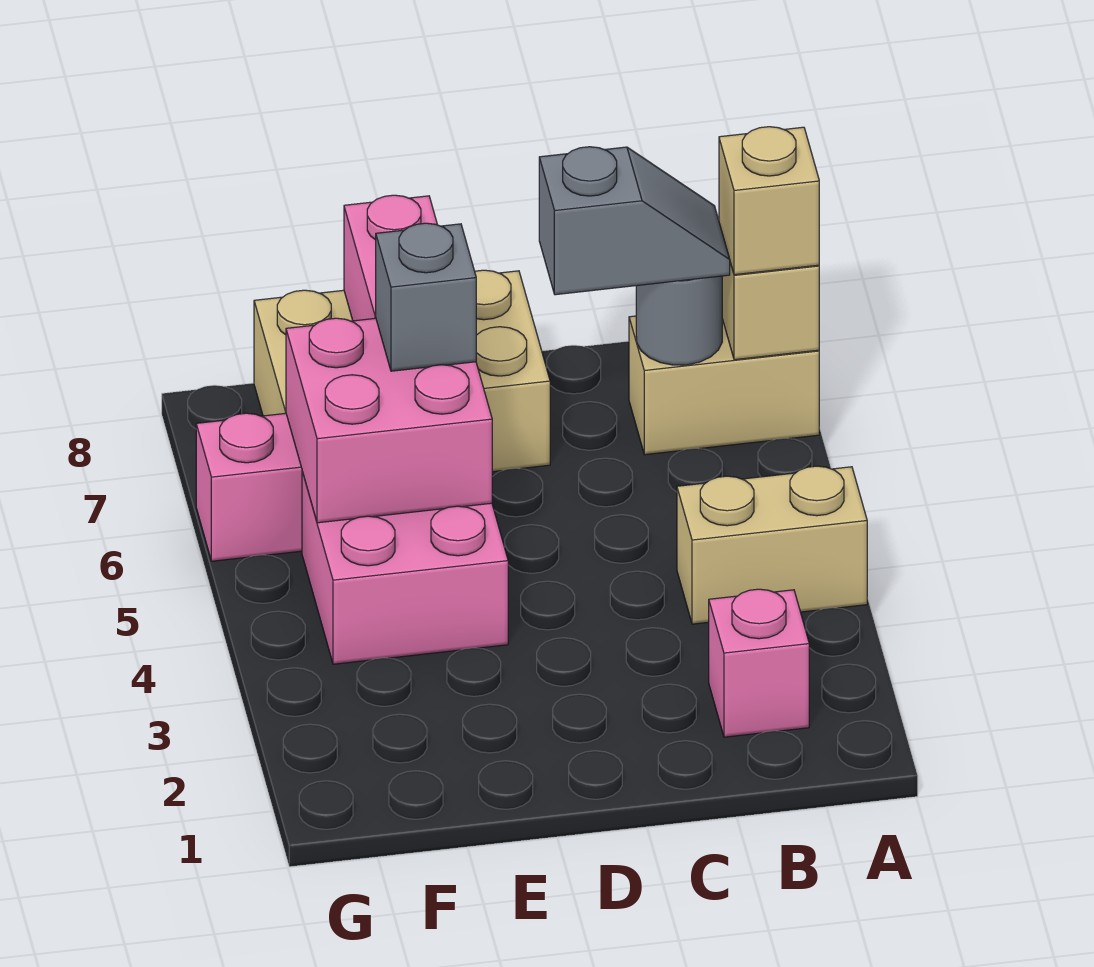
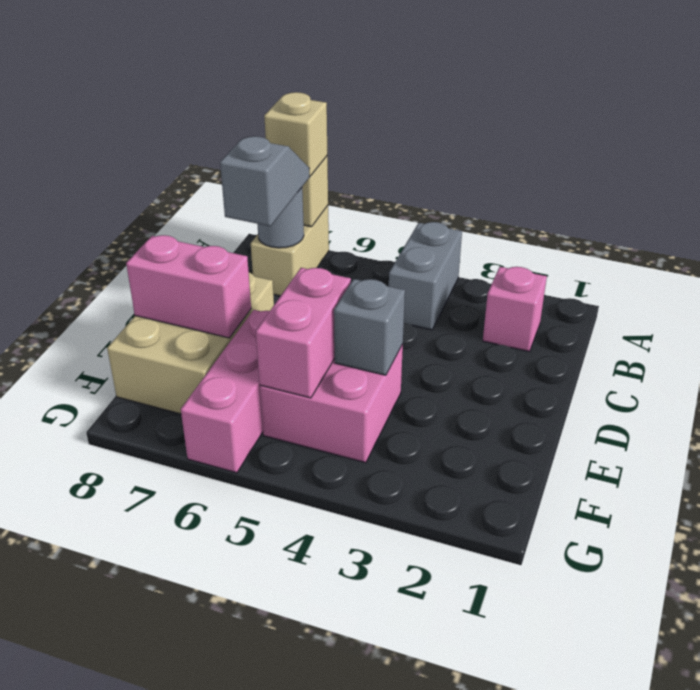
tan brick A4:B4 level 1 -> grey brick A4:B4 level 1
pink brick E5:F6 level 2 -> pink brick E5:F5 level 2
grey brick E6 level 3 -> grey brick E4 level 2

